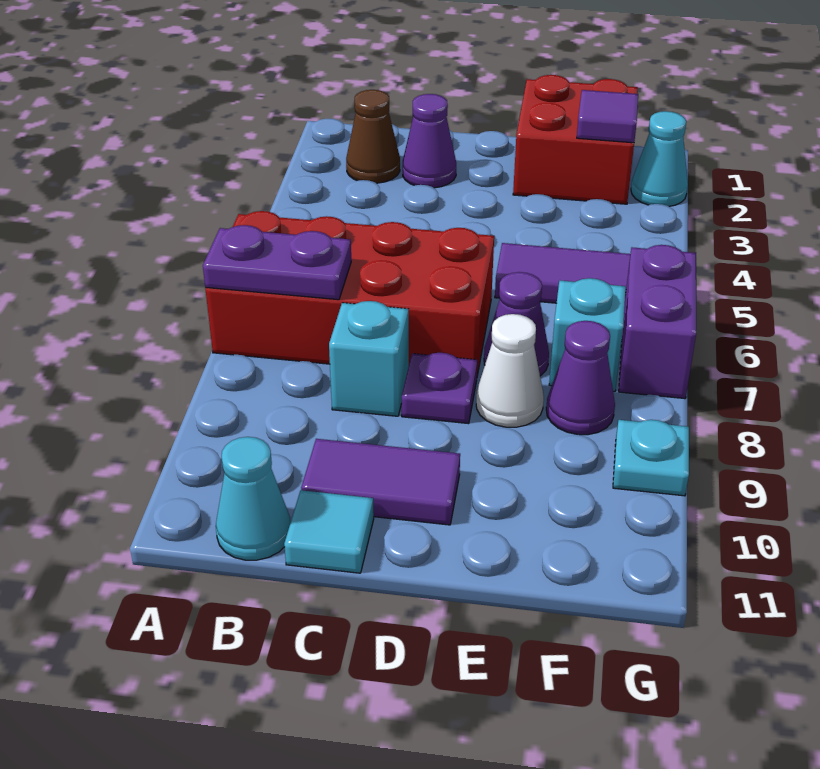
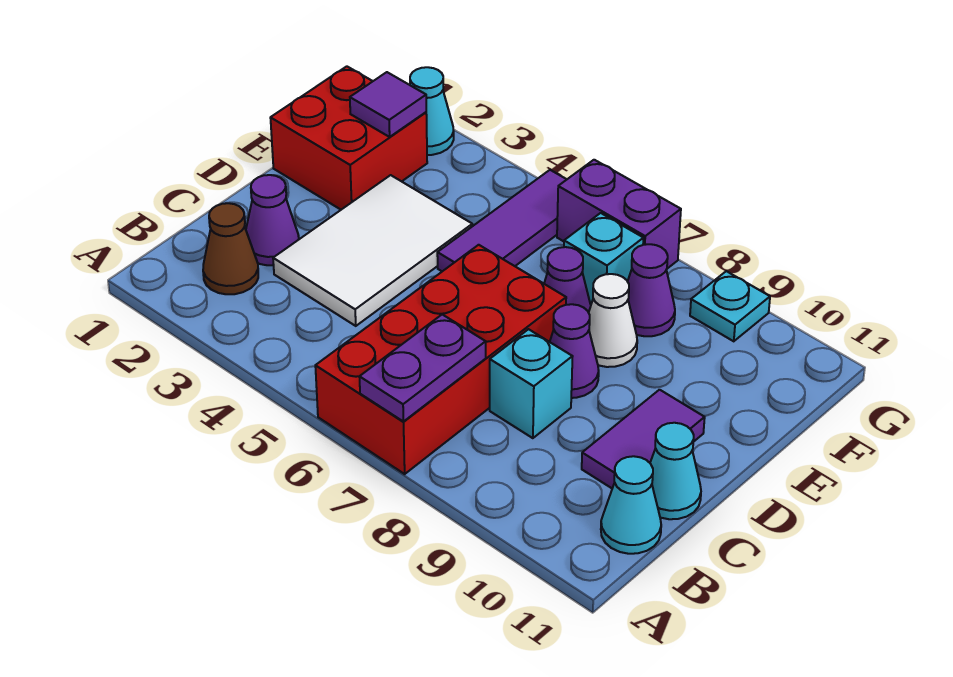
none -> white tile C3:E4 level 1
cyan tile C11 level 1 -> cyan cone C11 level 1
purple plate D8 level 1 -> purple cone D8 level 1

